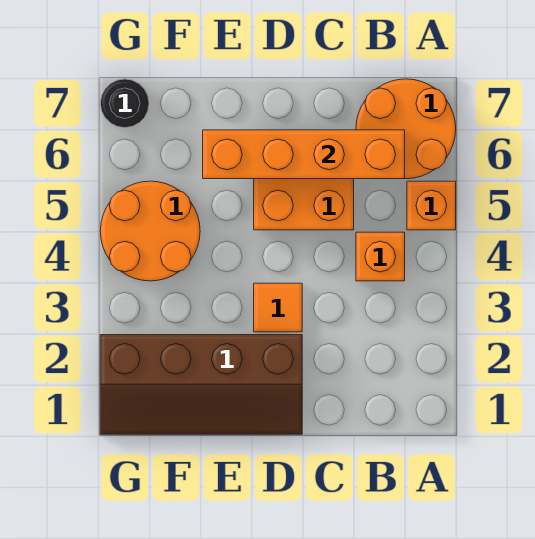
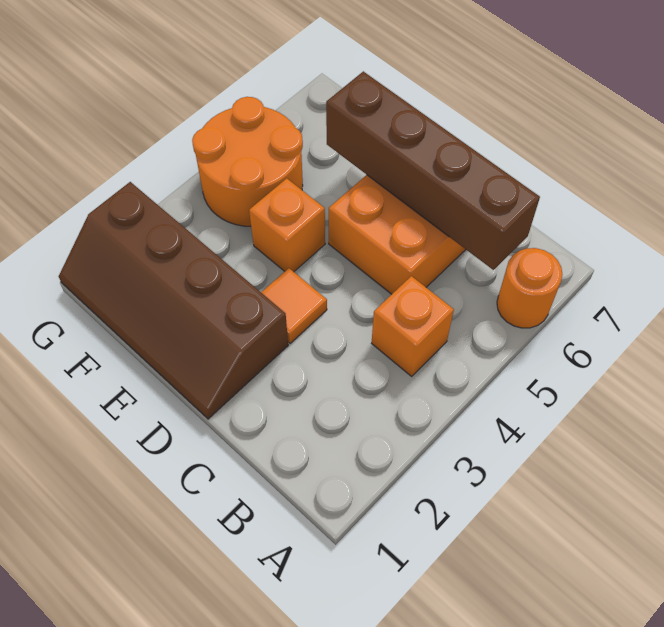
orange brick A5 level 1 -> orange brick E4 level 1
orange round brick A6:B7 level 1 -> orange round brick A6 level 1
orange brick B6:E6 level 2 -> brown brick B6:E6 level 2
black round brick G7 level 1 -> none

